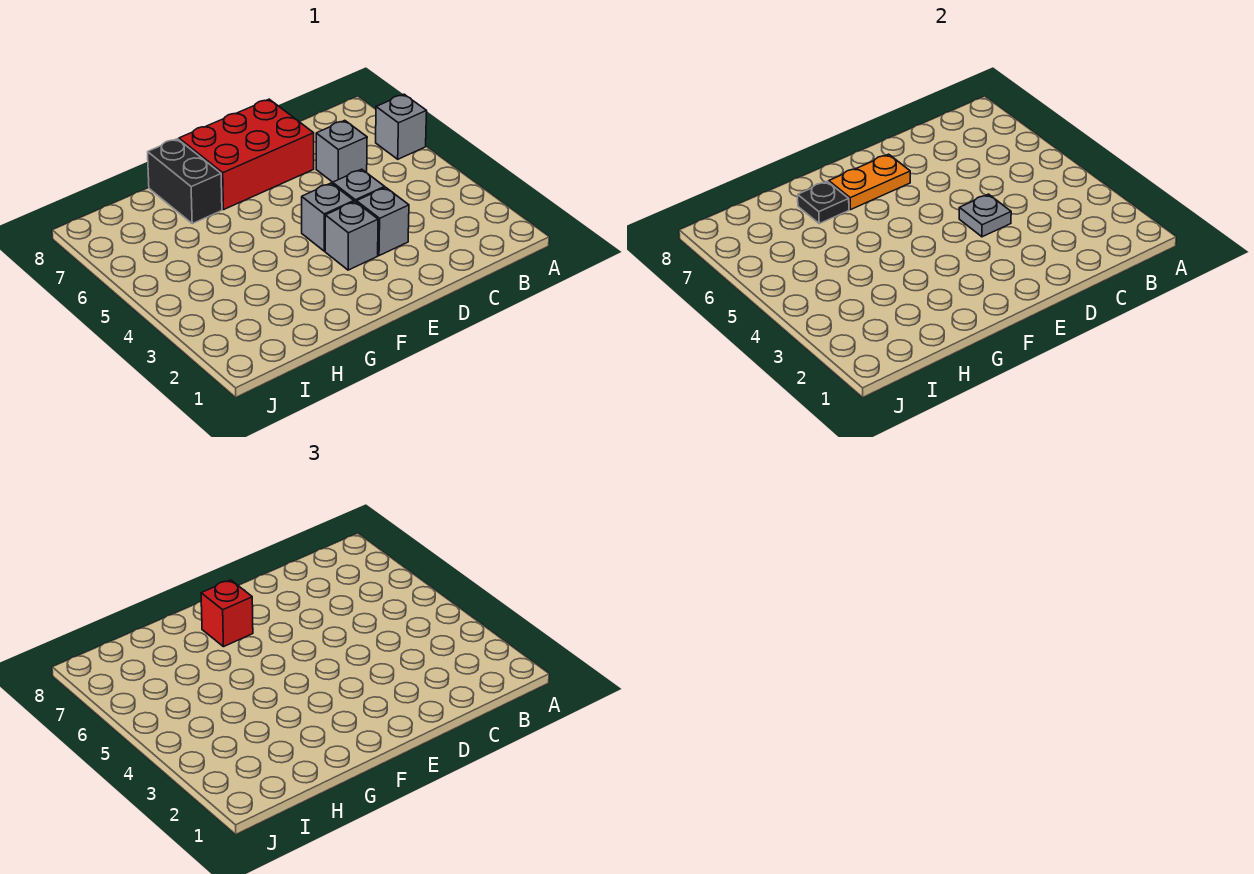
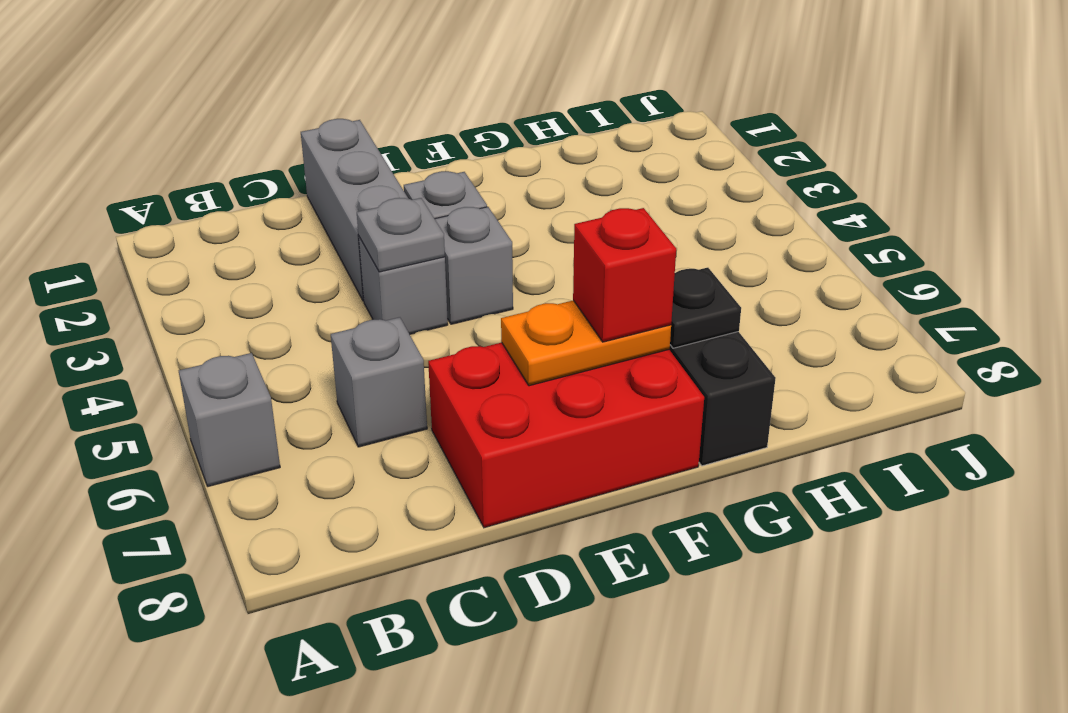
grey brick D3 level 1 -> grey brick D1:D3 level 1

